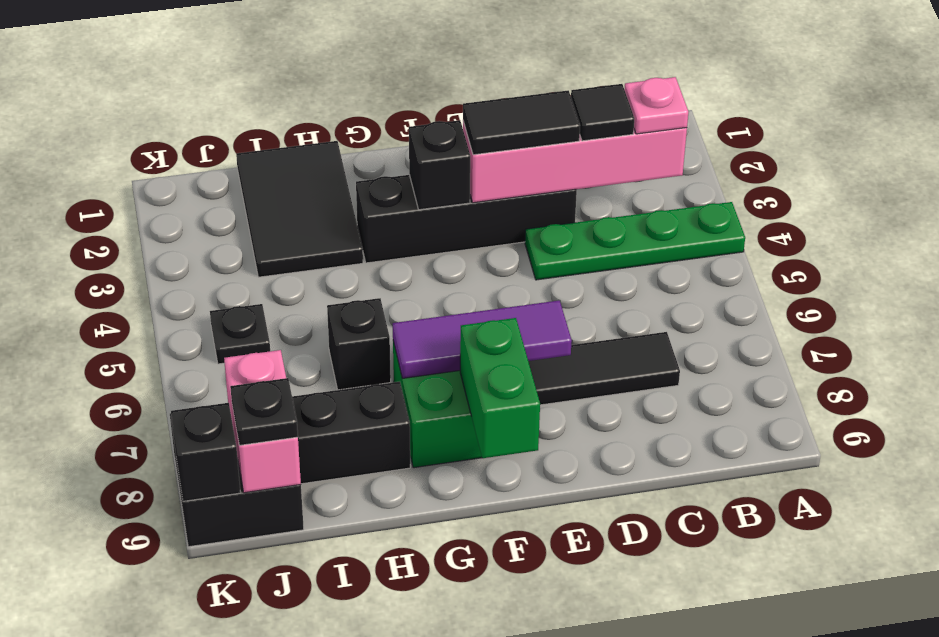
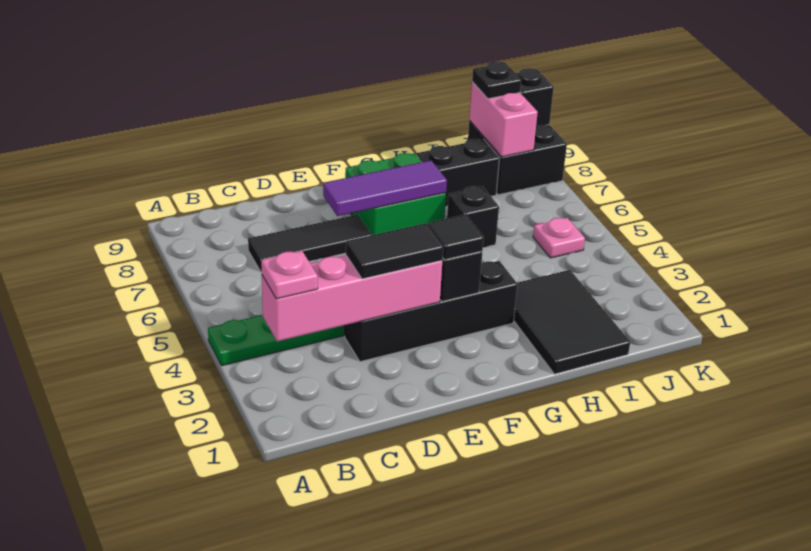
black tile C3 level 3 -> black tile F3 level 3
green brick F8:F9 level 2 -> none
black plate J5 level 1 -> pink plate J5 level 1

